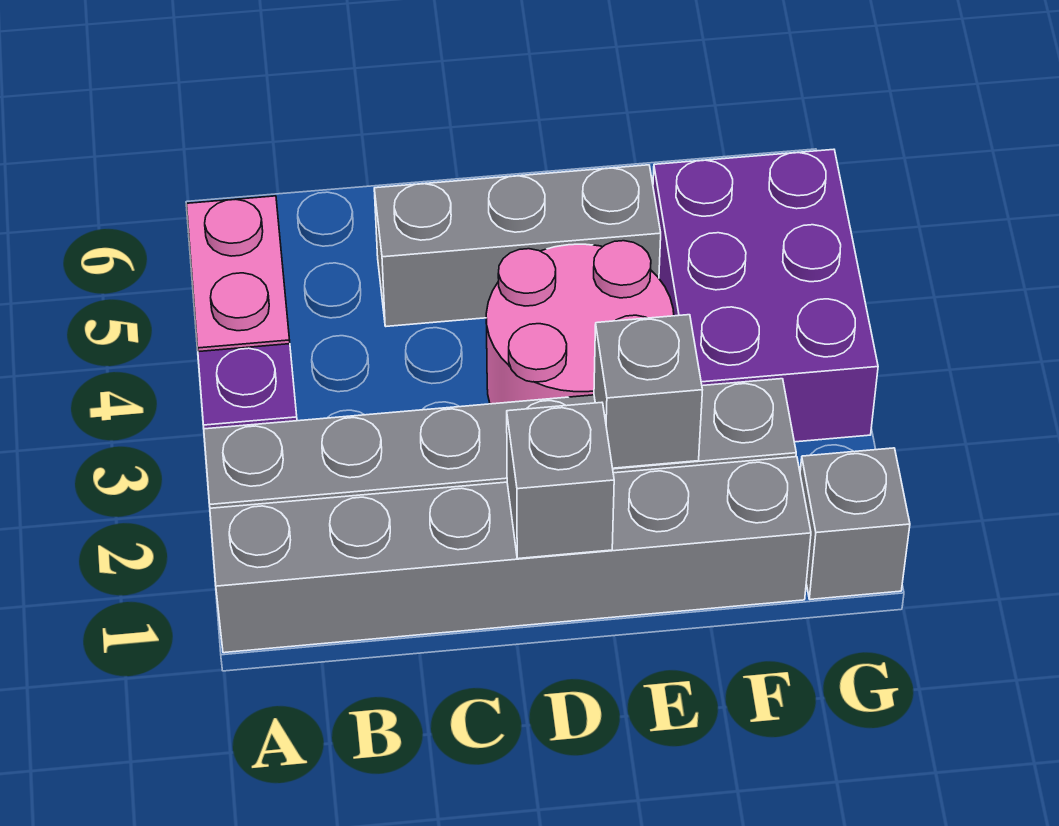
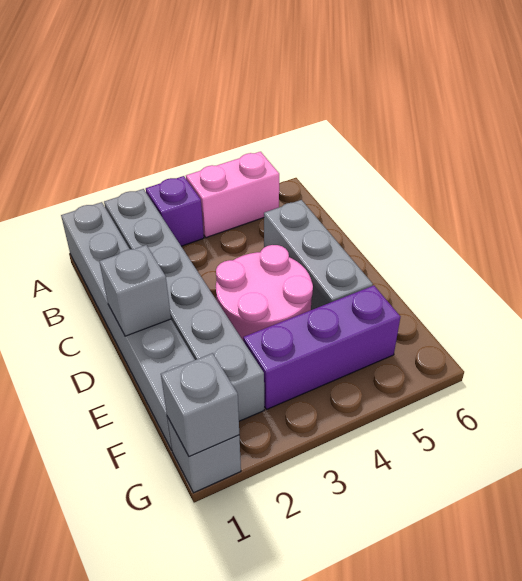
grey brick E2 level 2 -> grey brick G1 level 2
purple brick F3:G5 level 1 -> purple brick F3:F5 level 1

